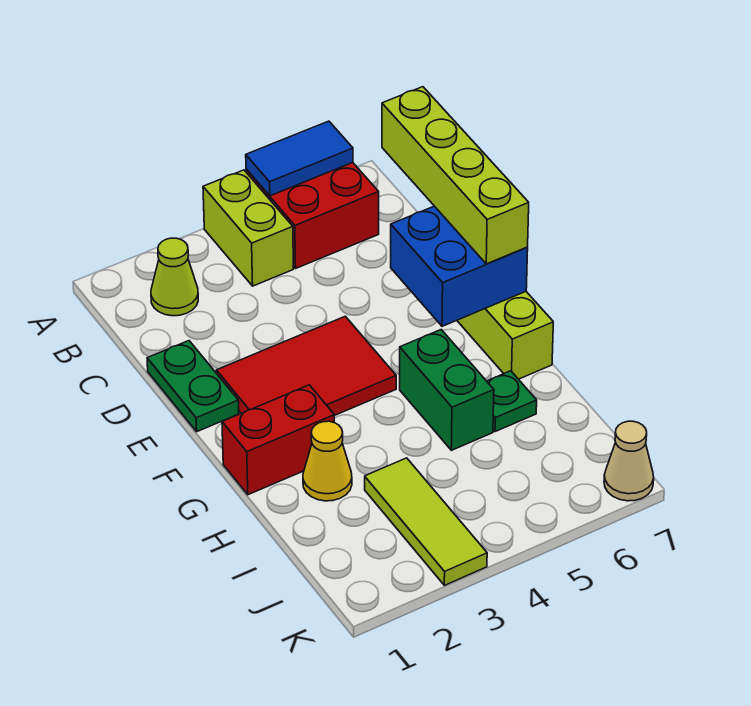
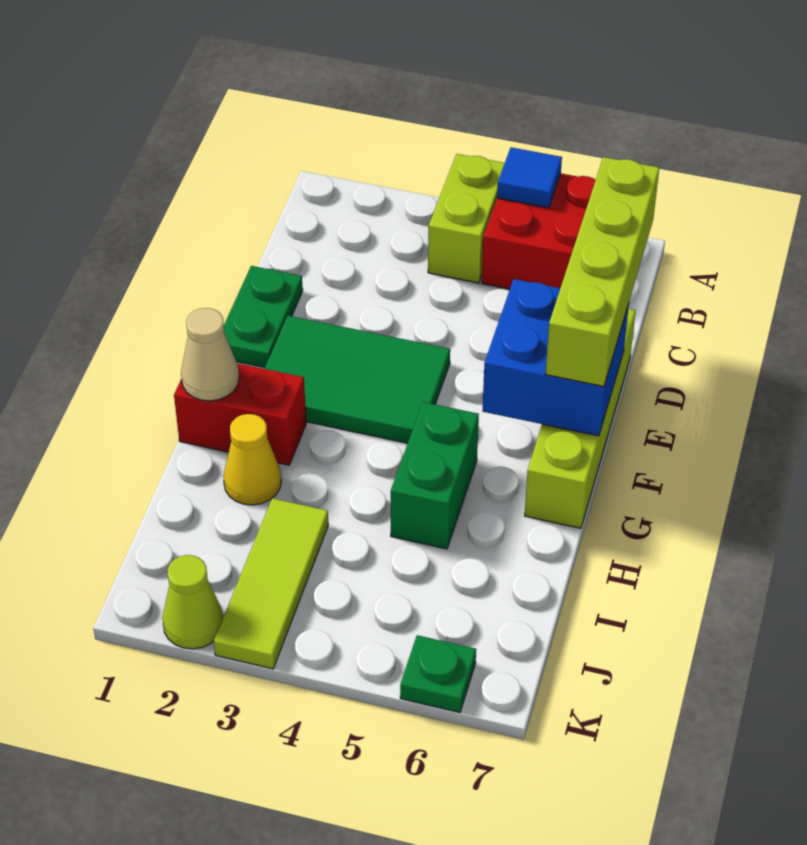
blue tile A5:A6 level 2 -> blue tile A5 level 2
lime cone B2 level 1 -> lime cone K2 level 1
red tile E2:F4 level 1 -> green tile E2:F4 level 1
green plate H6 level 1 -> green plate K6 level 1
tan cone K7 level 1 -> tan cone G1 level 2

